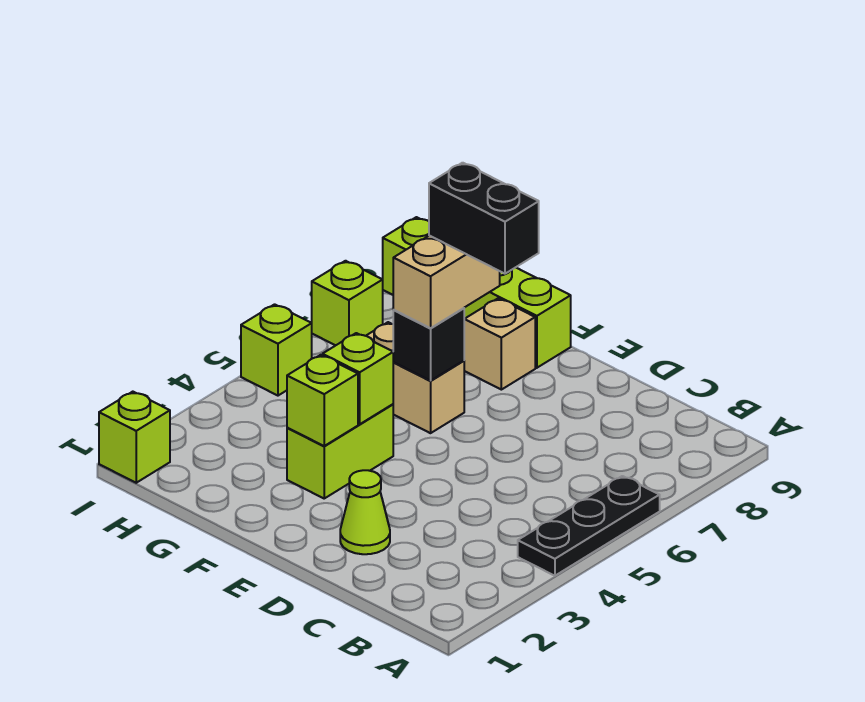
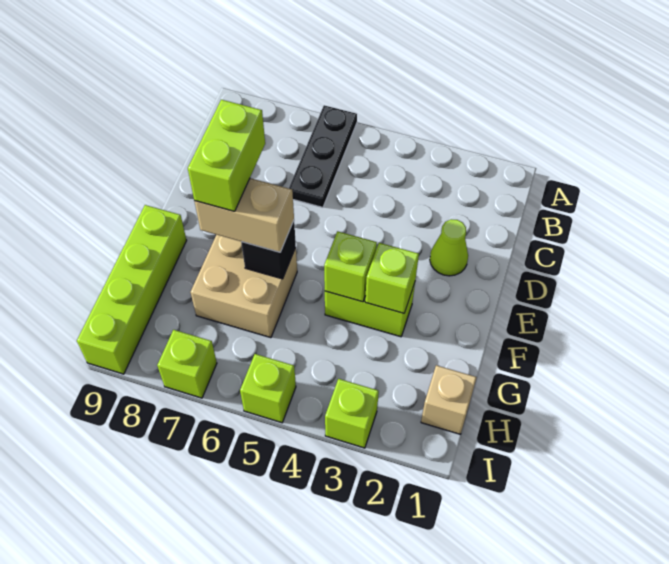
black plate A4:A6 level 1 -> black plate A6:C6 level 1
black brick E7:F7 level 4 -> lime brick E7:F7 level 4
tan brick F6:G6 level 1 -> tan brick F6:G7 level 1
tan brick F8 level 1 -> tan brick H1 level 1
lime brick I1 level 1 -> lime brick I3 level 1

